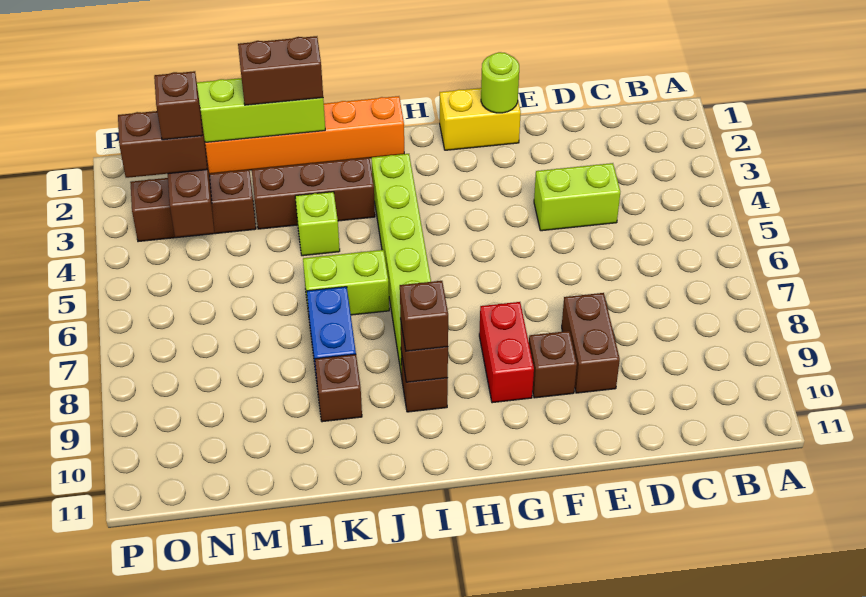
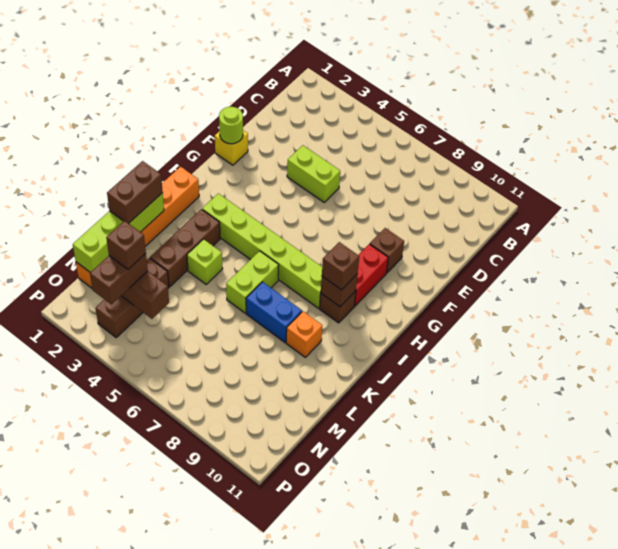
lime brick D4:E4 level 1 -> lime brick E4:E5 level 1
brown brick E8:E9 level 1 -> none
yellow brick F1:G1 level 1 -> yellow brick F1 level 1
red brick G8:G9 level 1 -> red brick G9:H9 level 1
brown brick K9 level 1 -> orange brick K9 level 1

